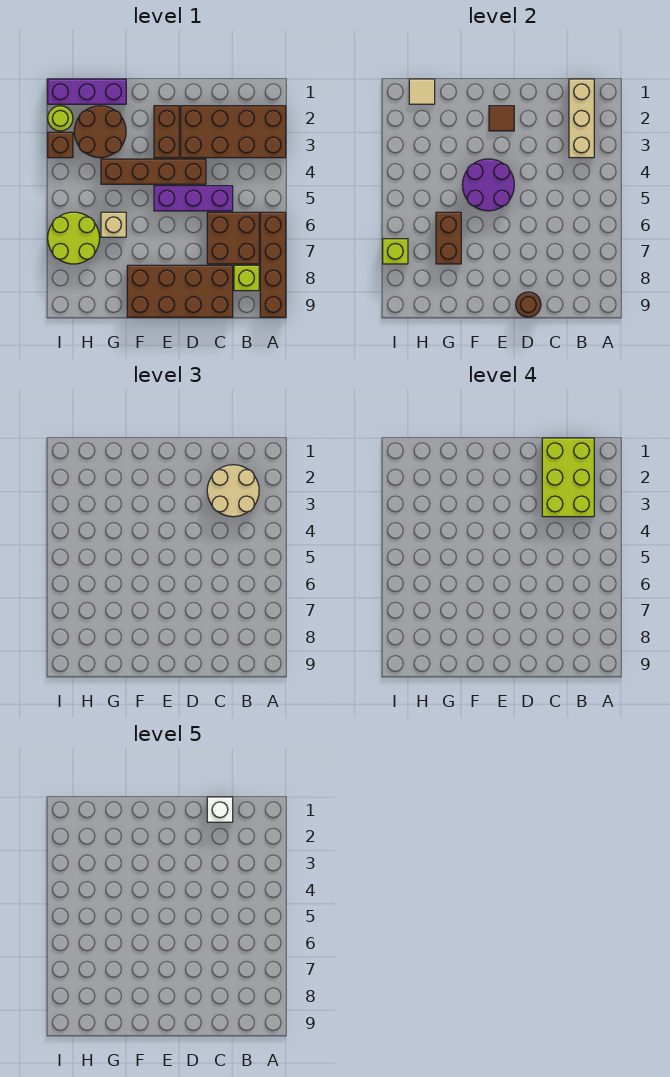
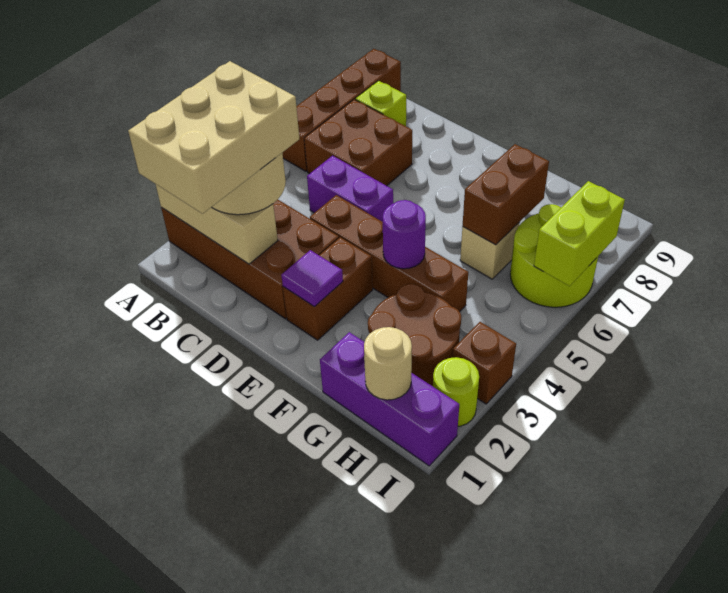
tan brick B1:B3 level 2 -> tan brick A2:C2 level 2
lime brick B1:C3 level 4 -> tan brick B1:C3 level 4
white brick C1 level 5 -> none
purple brick C5:E5 level 1 -> purple brick C5:D5 level 1
brown brick C8:F9 level 1 -> none
brown round brick D9 level 2 -> none
brown tile E2 level 2 -> purple tile E2 level 2
purple round brick E4:F5 level 2 -> purple round brick F4 level 2
tan tile H1 level 2 -> tan round brick H1 level 2
lime brick I7 level 2 -> lime brick I6:I7 level 2

